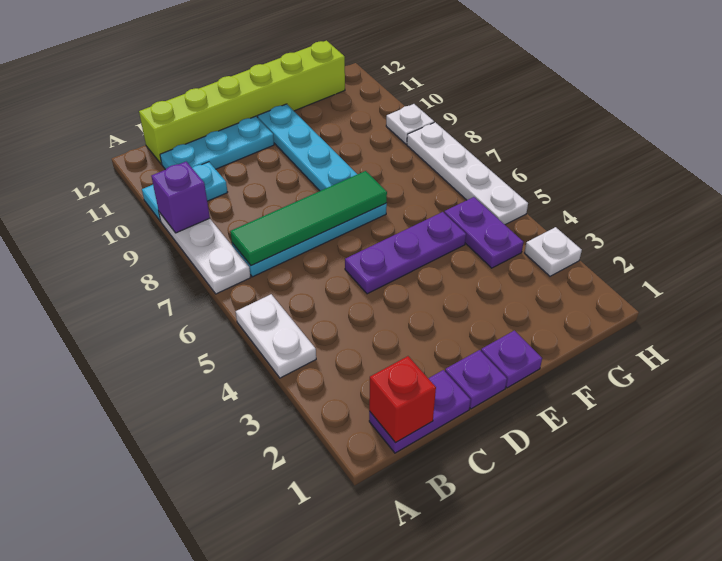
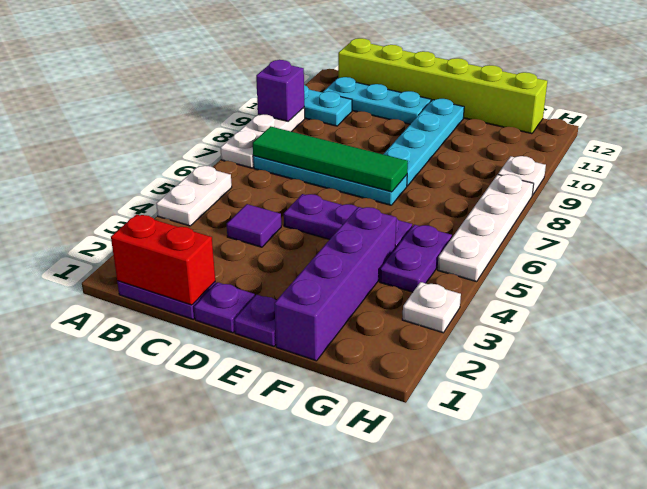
red brick B1 level 2 -> red brick B1:C1 level 2
none -> purple tile C4 level 1
none -> purple brick F1:F4 level 1

